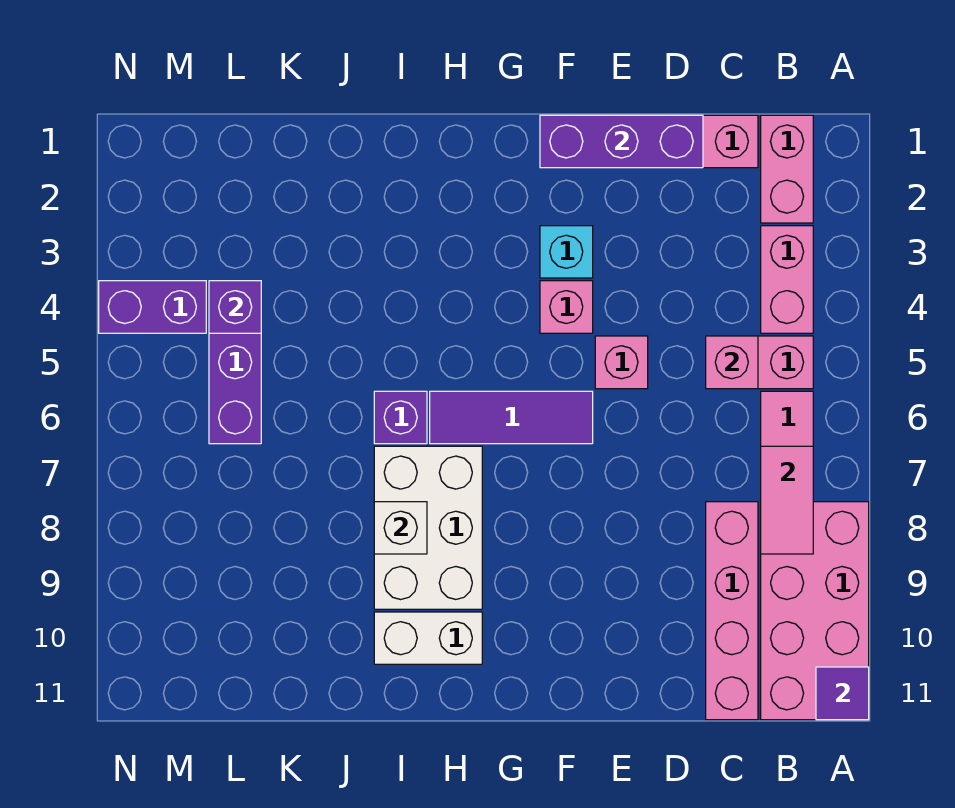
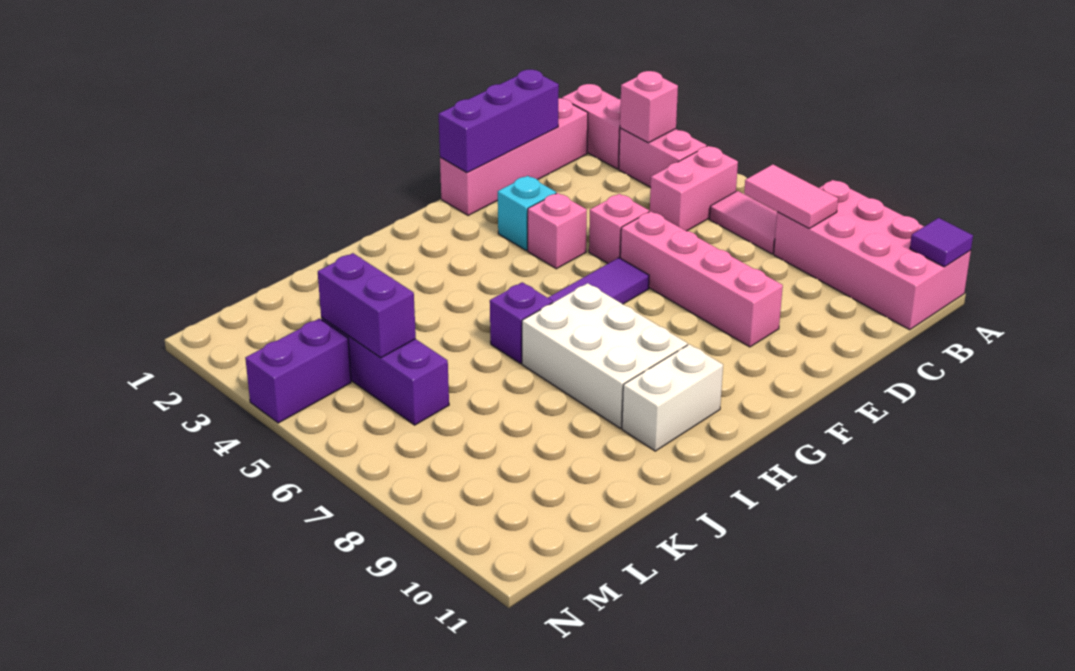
pink brick C5 level 2 -> pink brick B3 level 2
pink brick C8:C11 level 1 -> pink brick E6:E9 level 1
white brick I8 level 2 -> none
purple brick L4 level 2 -> purple brick L4:L5 level 2

